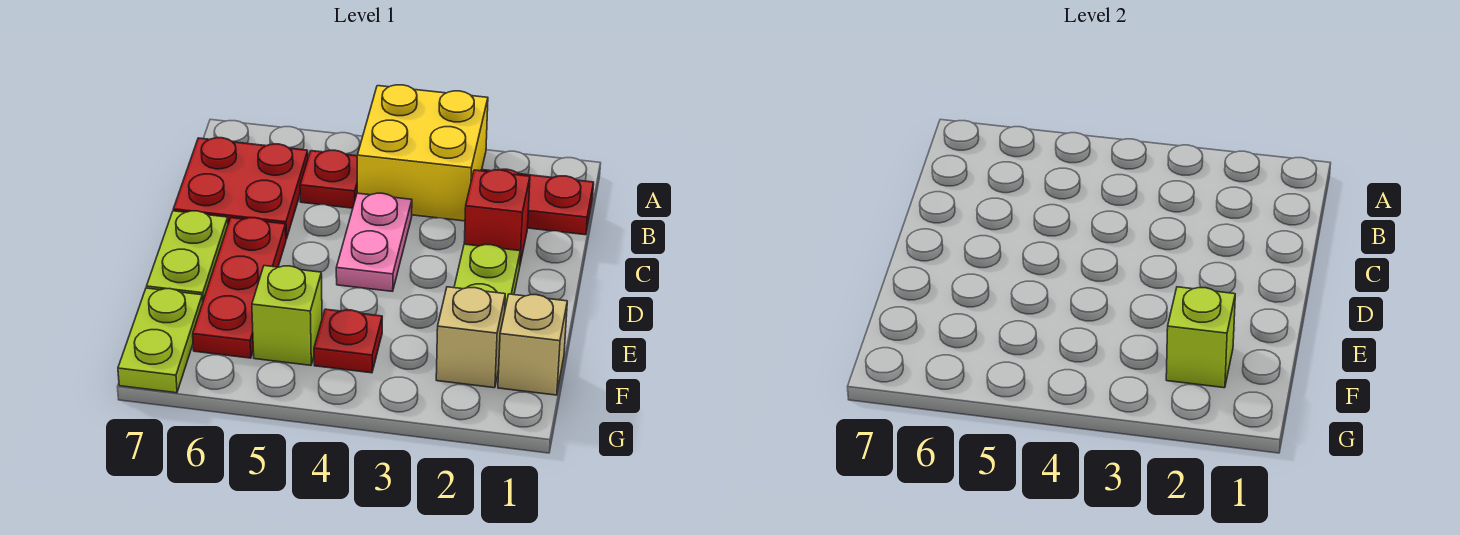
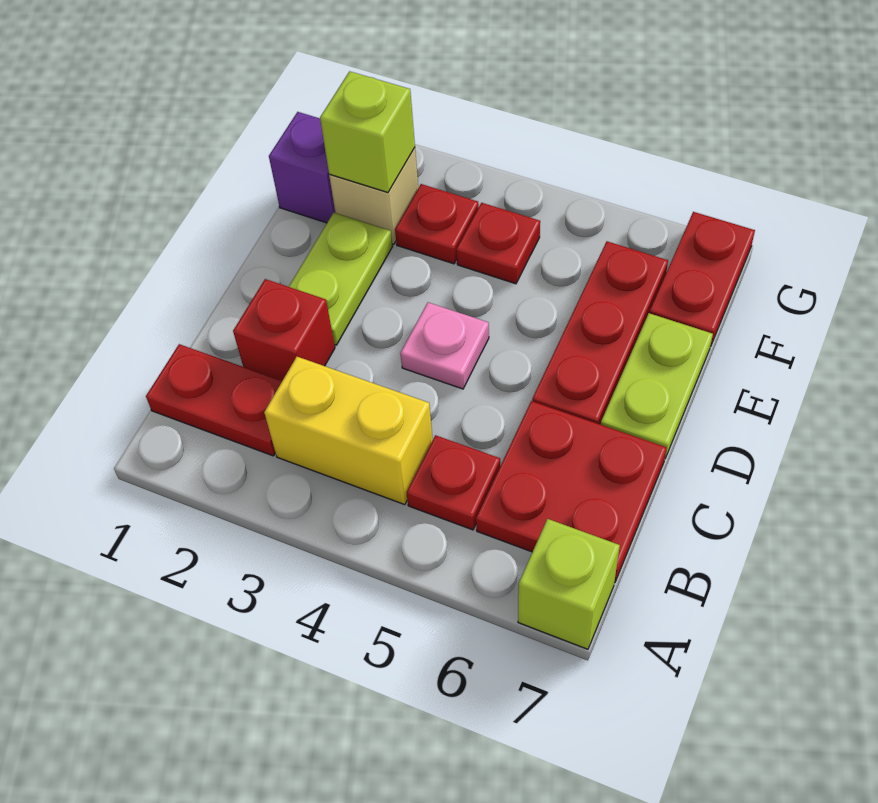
yellow brick A3:B4 level 1 -> yellow brick B3:B4 level 1
pink plate C4:D4 level 1 -> pink plate D4 level 1
tan brick F1 level 1 -> purple brick F1 level 1
none -> red plate F3 level 1
lime brick F5 level 1 -> lime brick A7 level 1
lime plate F7:G7 level 1 -> red plate F7:G7 level 1

